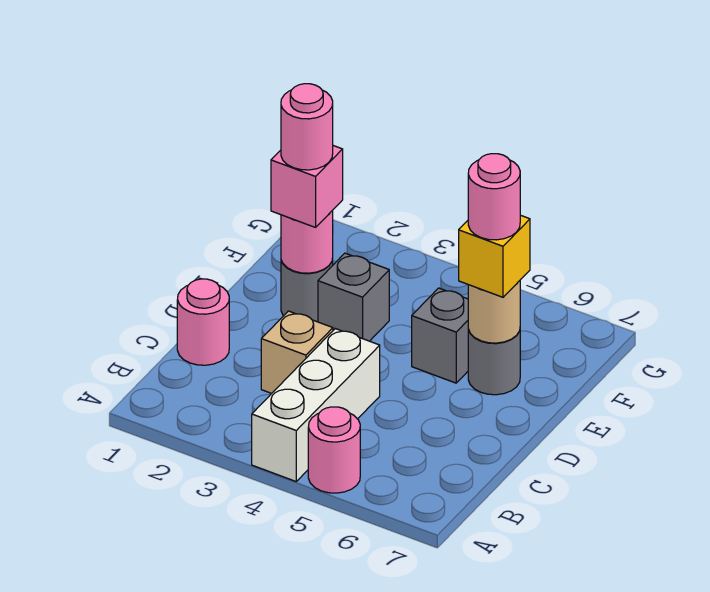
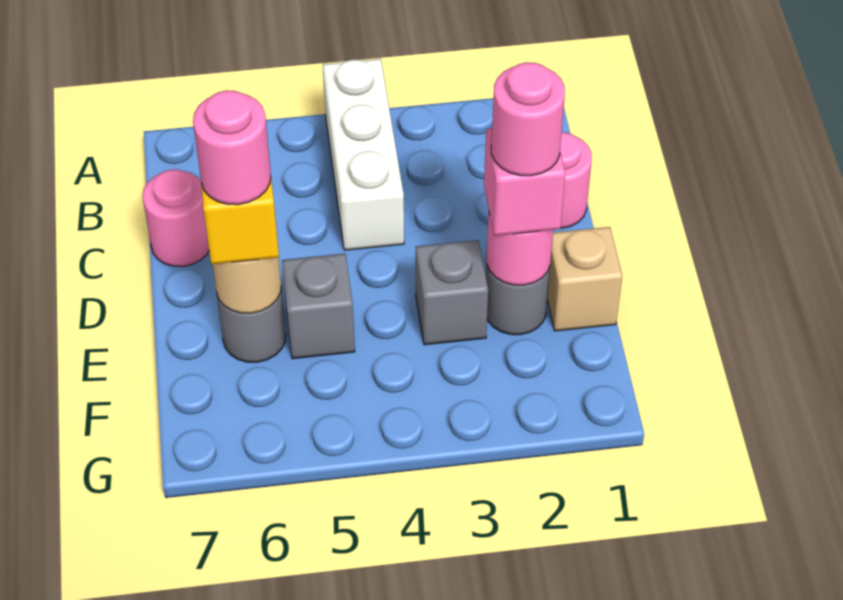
pink round brick A5 level 1 -> pink round brick C7 level 1
tan brick C3 level 1 -> tan brick E1 level 1

